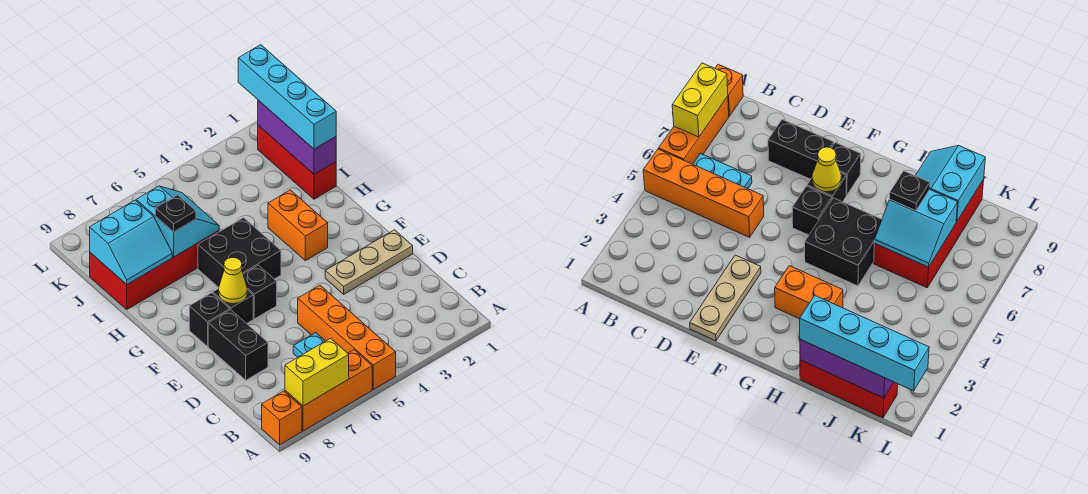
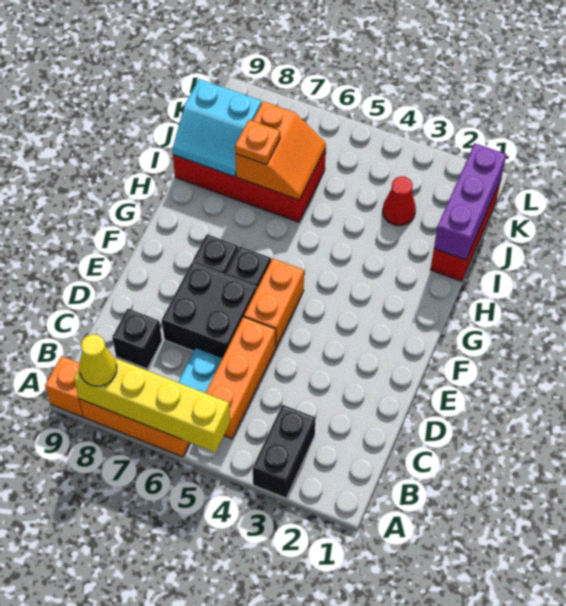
orange brick A5:D5 level 1 -> orange brick B5:D5 level 1
yellow brick A7:A8 level 2 -> yellow brick A5:A8 level 2
black brick D8:E8 level 1 -> black brick A3:B3 level 1
tan plate E1:E3 level 1 -> none
yellow cone F7 level 2 -> yellow cone A8 level 3
black brick F8 level 1 -> black brick C8 level 1
orange brick G3:H3 level 1 -> orange brick E5:F5 level 1
black brick G5:H6 level 1 -> black brick D6:E7 level 1
cyan brick I1:L1 level 3 -> none
cyan slope I6:J7 level 2 top 7 -> orange slope I6:J7 level 2 top 7
black plate I7 level 3 -> orange plate I7 level 3
none -> red cone J3 level 1

